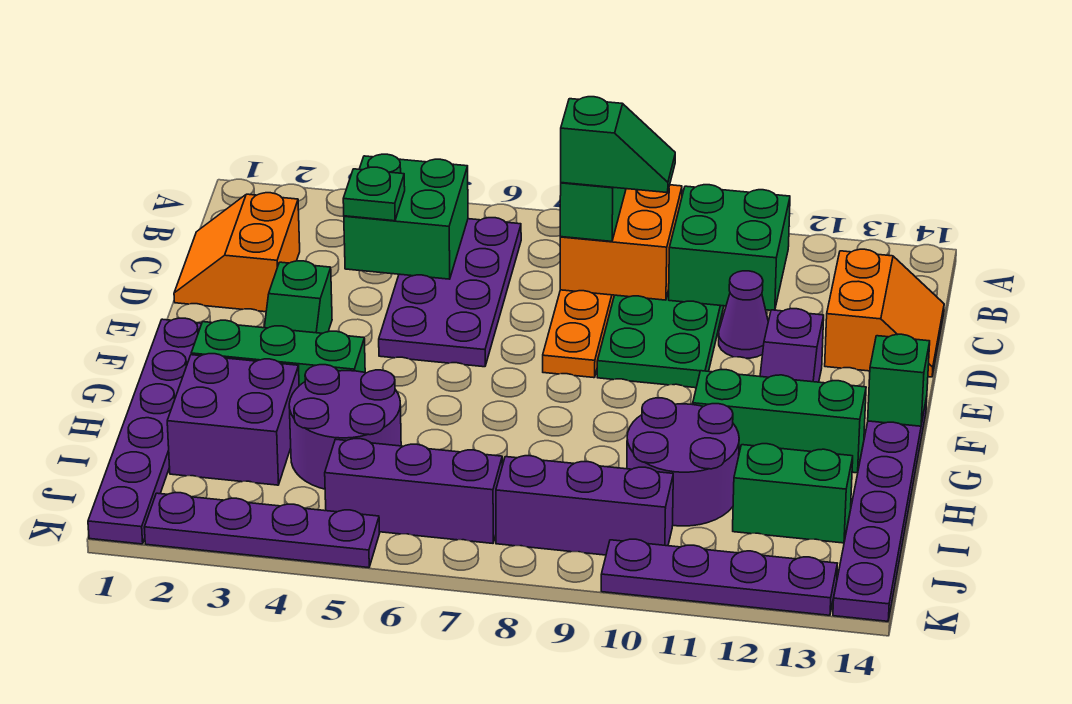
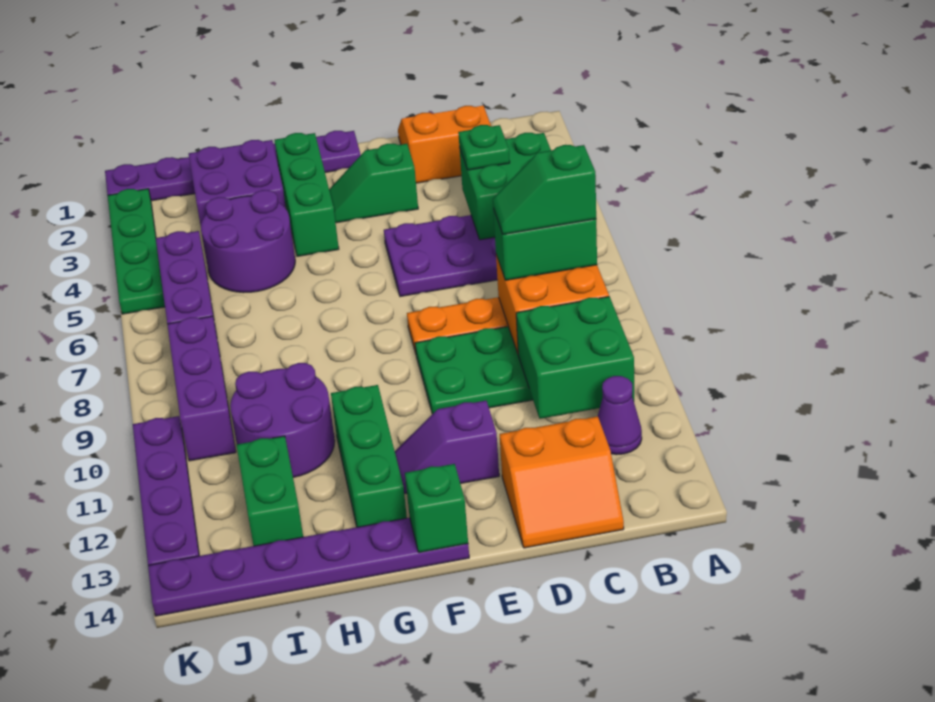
green slope C8:C9 level 4 top 8 -> green slope B8:C8 level 4 top B
purple cone D11 level 1 -> purple cone B12 level 1
purple plate K2:K5 level 1 -> green plate K2:K5 level 1

